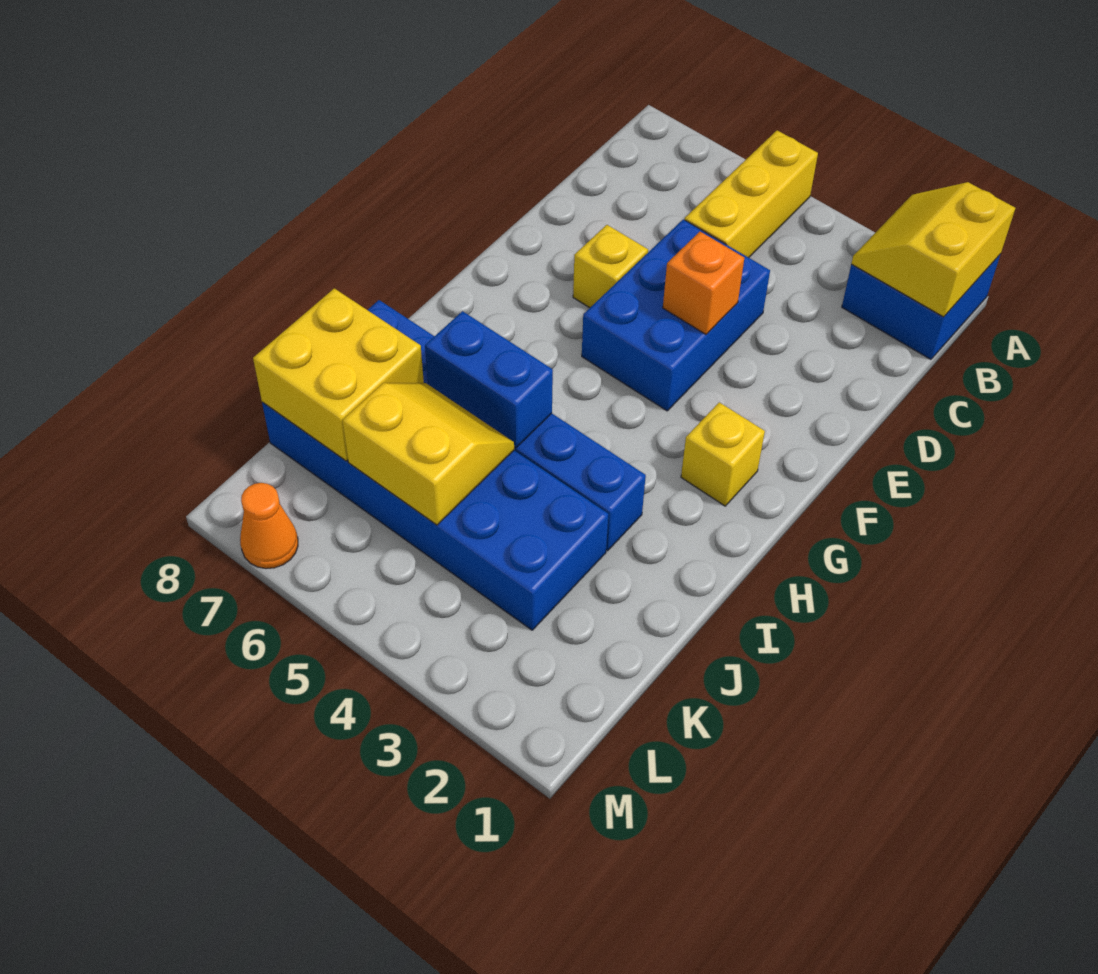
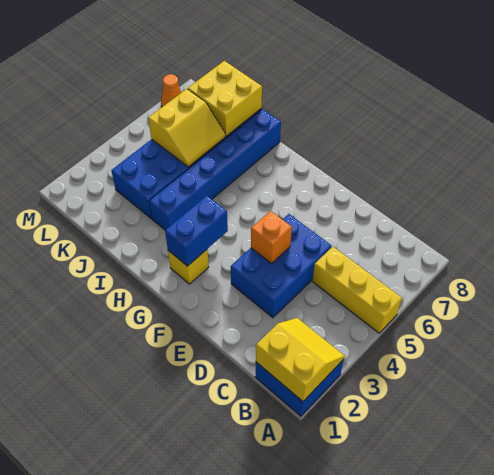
blue brick D4:F5 level 1 -> blue brick D3:E5 level 1
yellow brick E6 level 1 -> none
blue brick I5:I6 level 2 -> blue brick G2:G3 level 2

